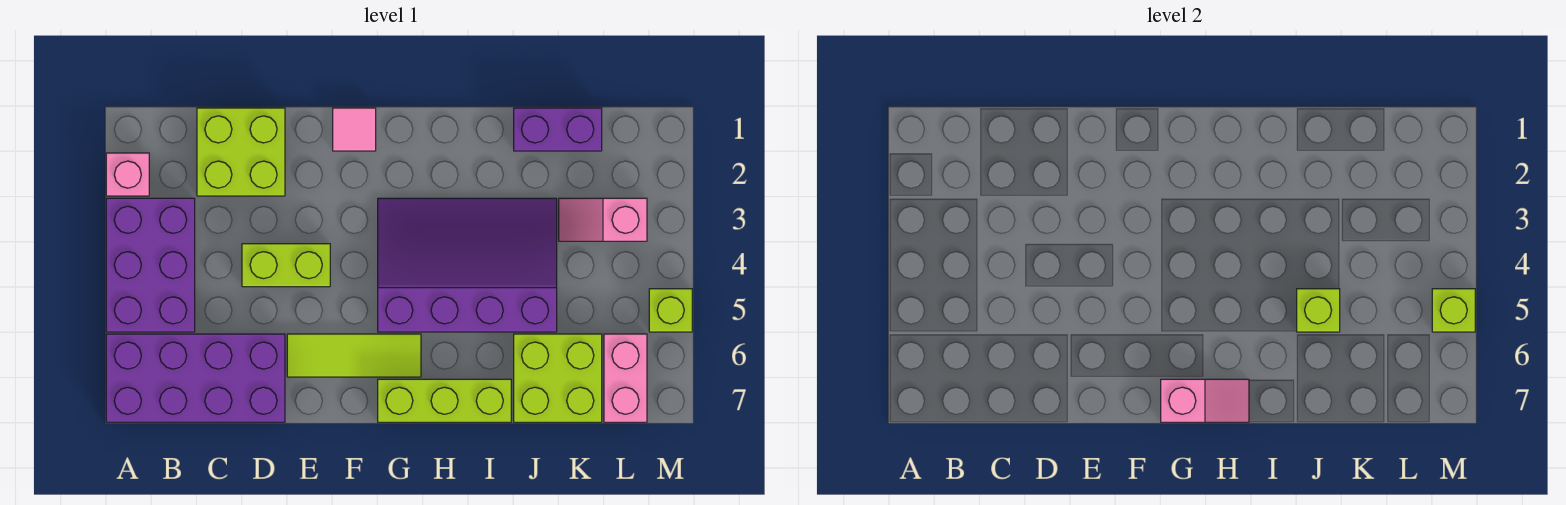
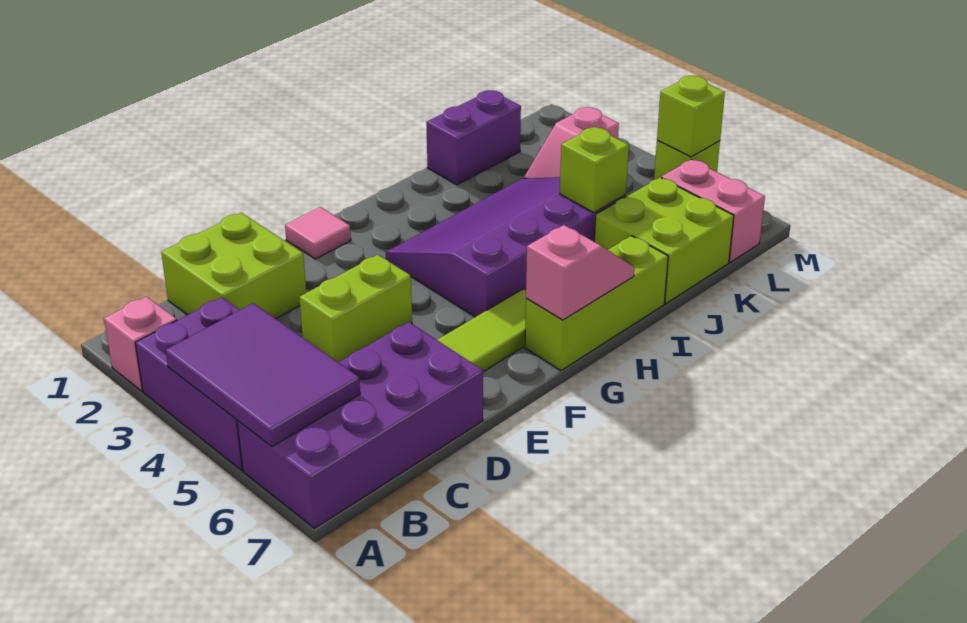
none -> purple tile A4:B6 level 2

